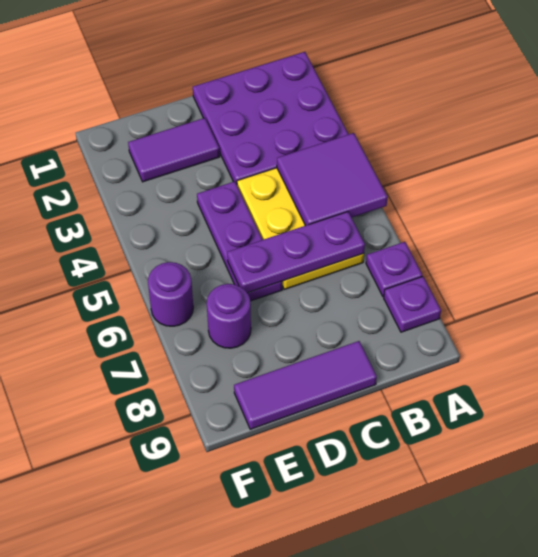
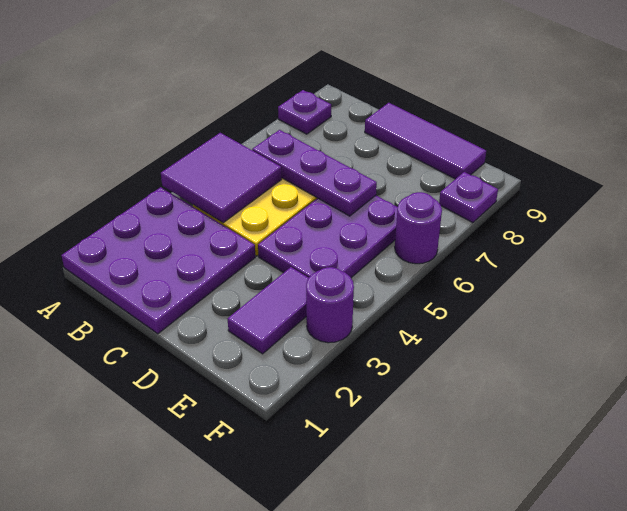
purple plate A7 level 1 -> purple plate F8 level 1
purple tile D2:E2 level 1 -> purple tile E2:E3 level 1
purple plate D4:D6 level 1 -> purple plate D4:E6 level 1
purple round brick E7 level 1 -> purple round brick F3 level 1

